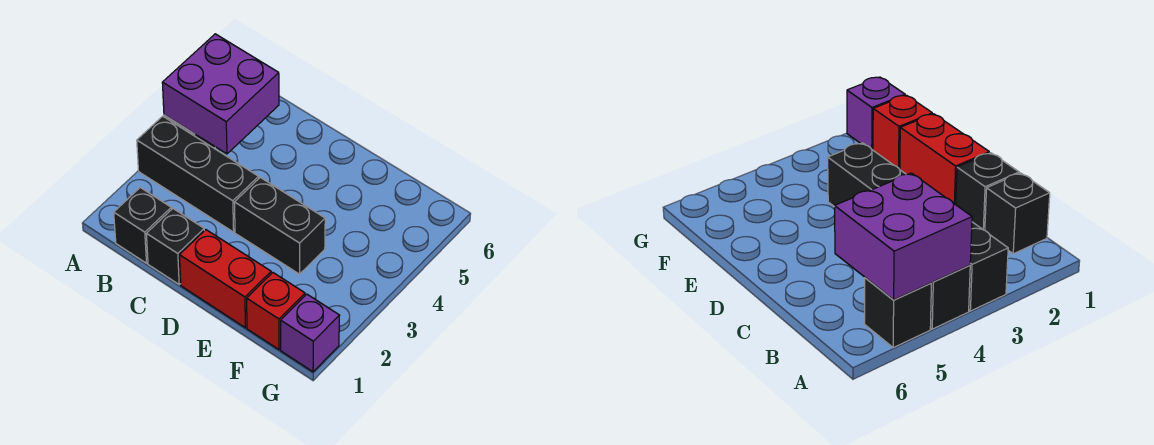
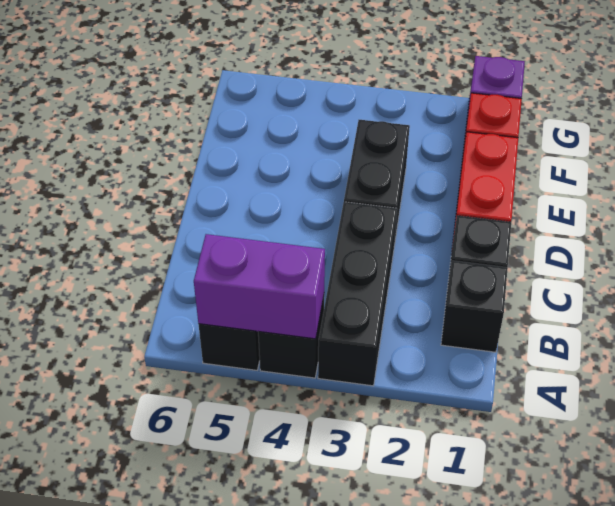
purple brick A4:B5 level 2 -> purple brick A4:A5 level 2

